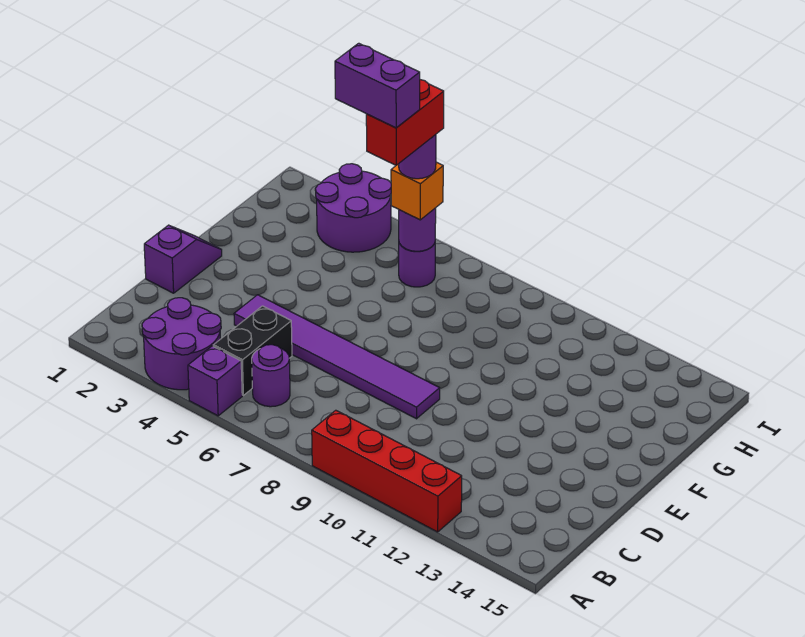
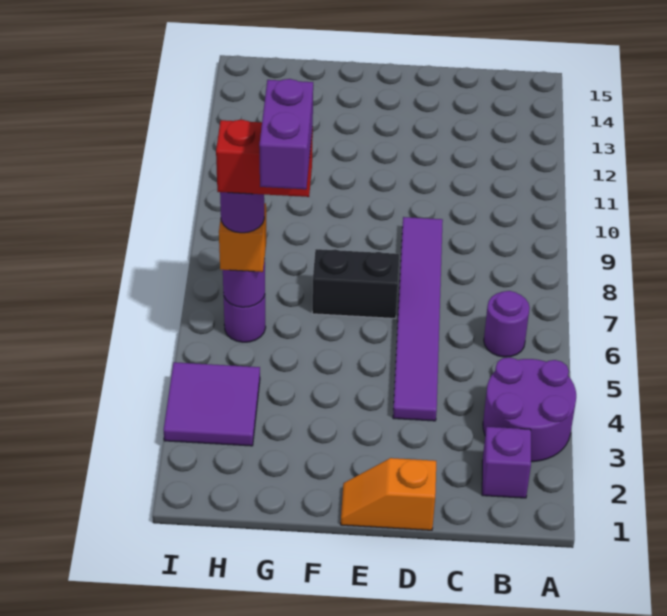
purple brick A5 level 1 -> purple brick B2 level 1
red brick A9:A12 level 1 -> none
black brick B5:C5 level 1 -> black brick E7:F7 level 1
purple slope D1:E1 level 1 top D -> orange slope D1:E1 level 1 top D
purple round brick H3:I4 level 1 -> purple tile H3:I4 level 1

